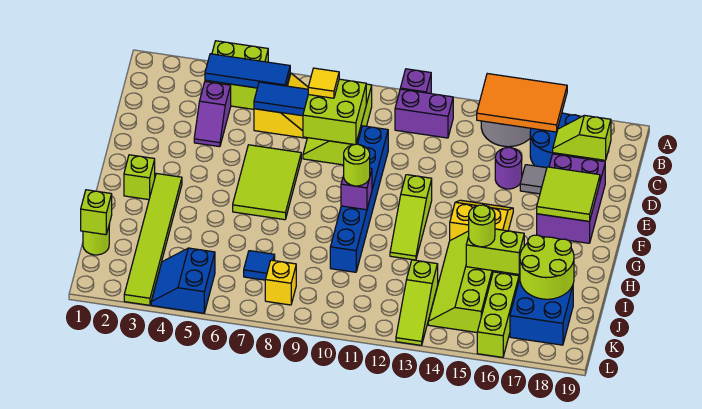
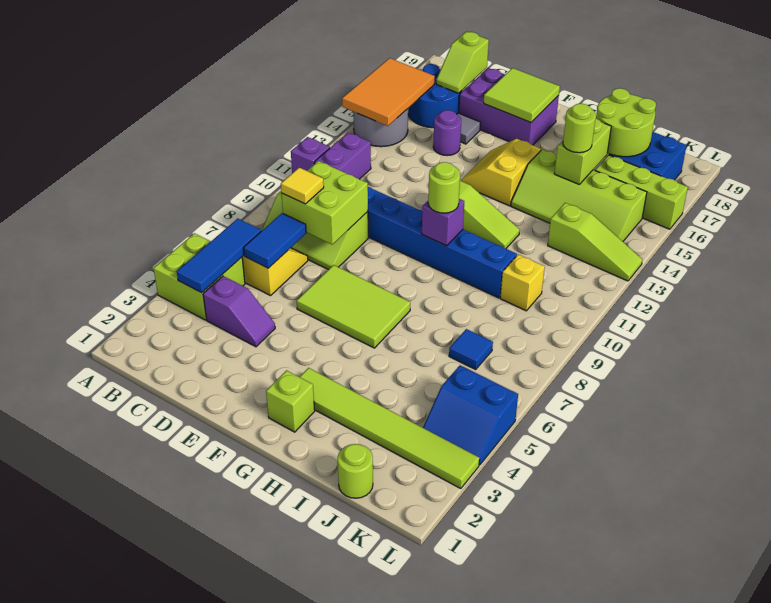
lime brick J1 level 2 -> none
yellow brick K8 level 1 -> yellow brick J10 level 1

